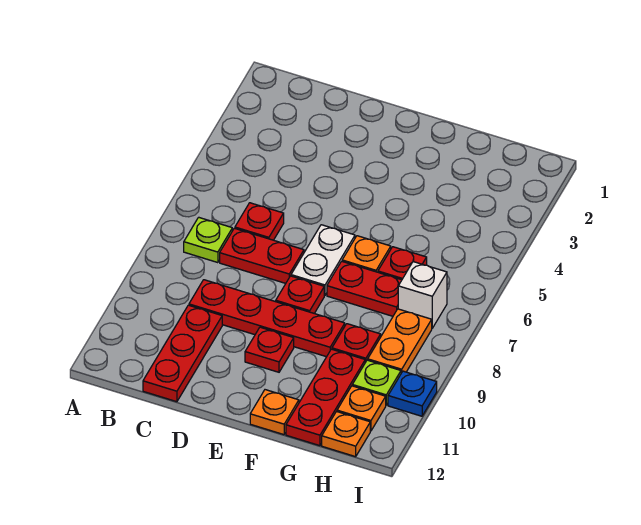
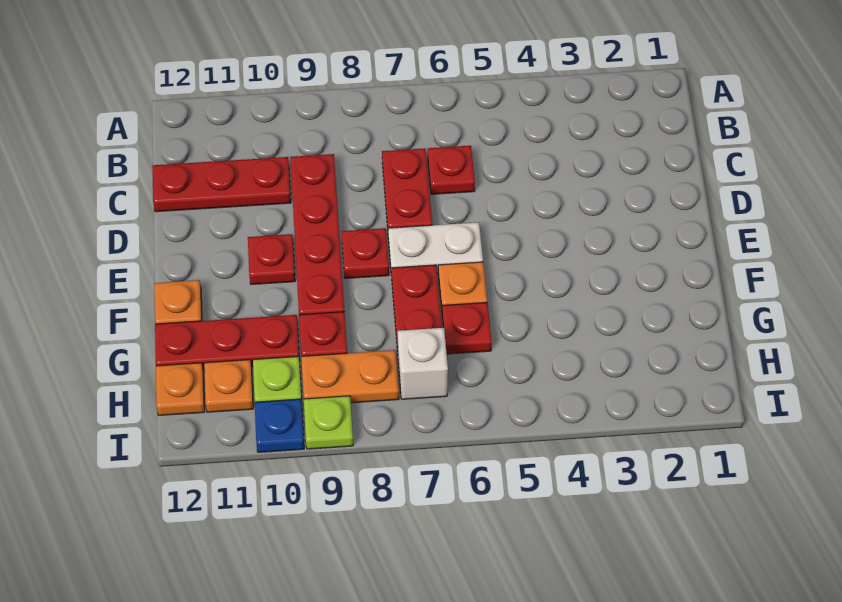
lime plate B7 level 1 -> lime plate I9 level 1

